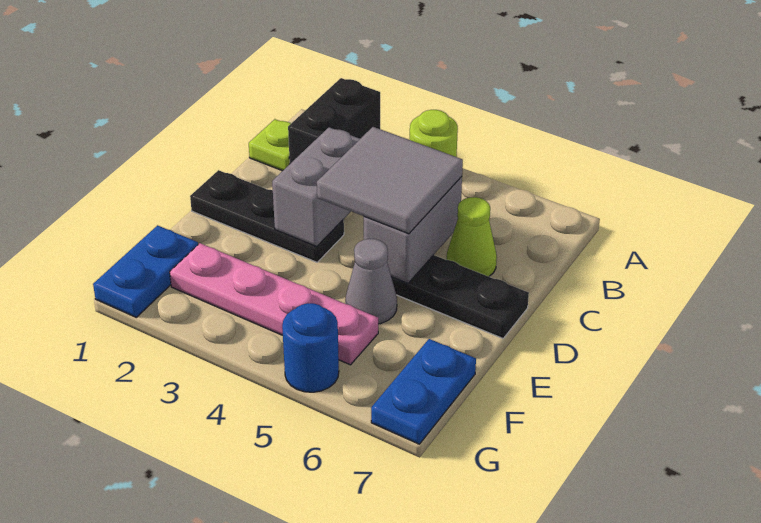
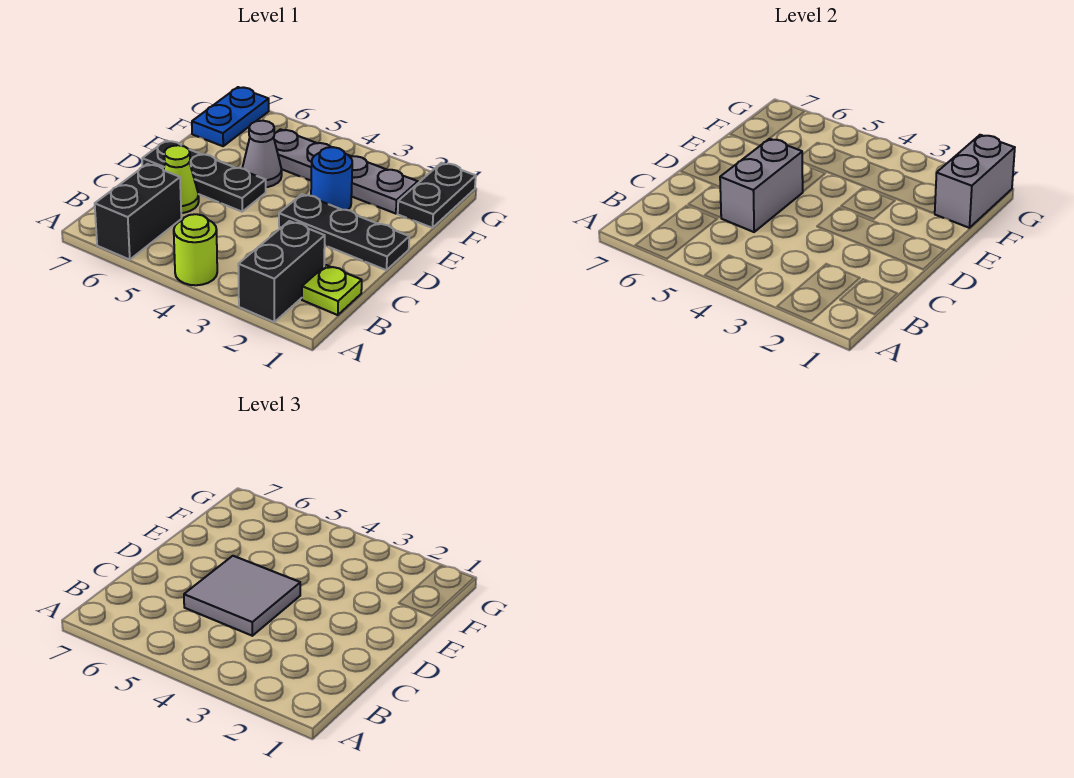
none -> black brick A6:B6 level 1
grey brick C3:D3 level 2 -> grey brick F1:G1 level 2
blue plate F1:G1 level 1 -> black plate F1:G1 level 1
pink plate F2:F5 level 1 -> grey plate F2:F5 level 1
blue round brick G5 level 1 -> blue round brick E3 level 1

